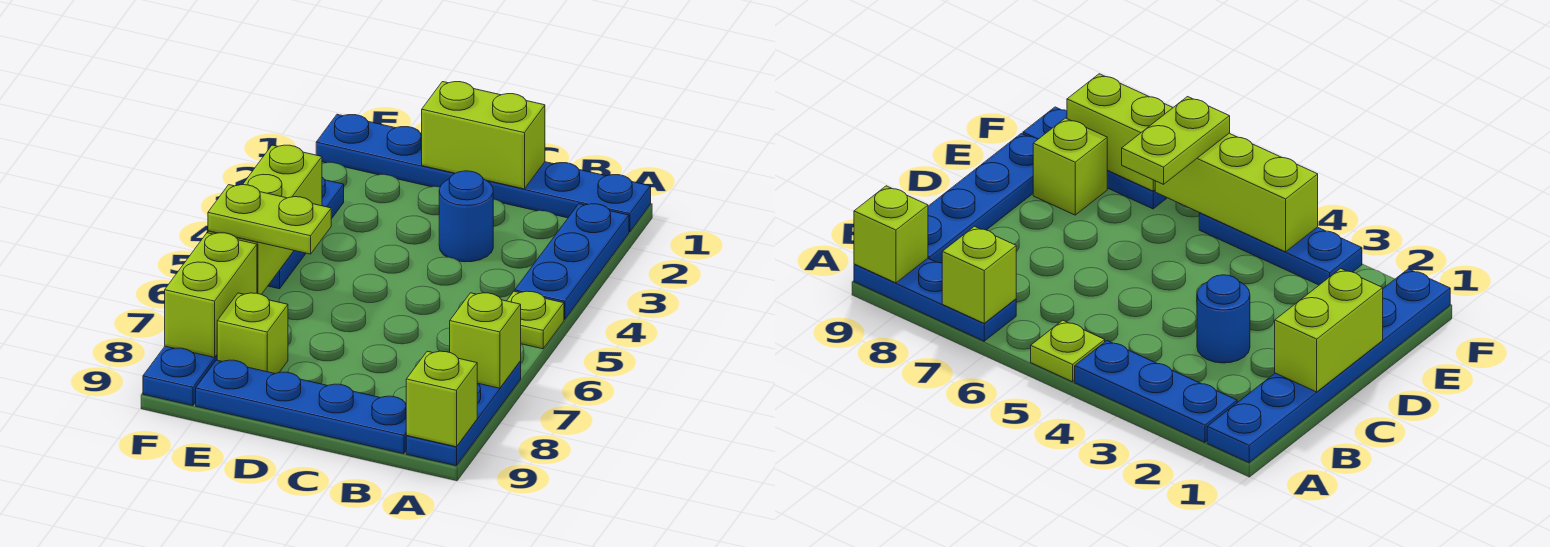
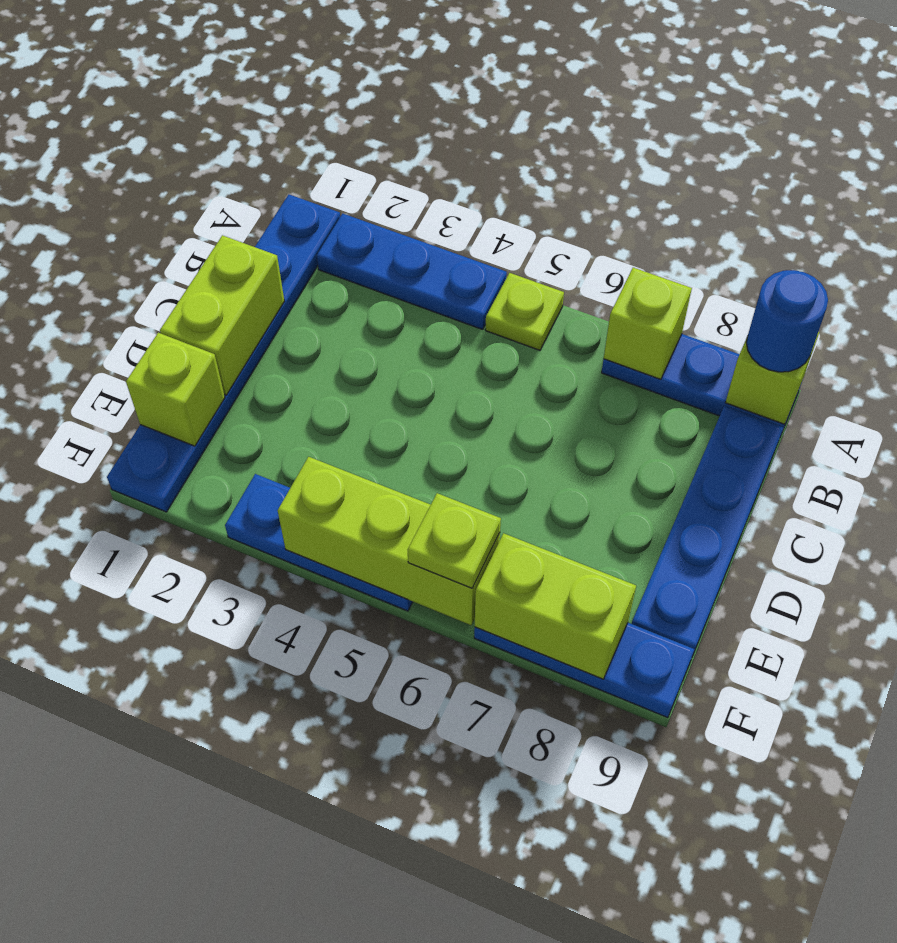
blue round brick C3 level 1 -> blue round brick A9 level 3
lime plate E6:F6 level 3 -> lime plate F6 level 3
lime brick E8 level 1 -> lime brick E1 level 2

